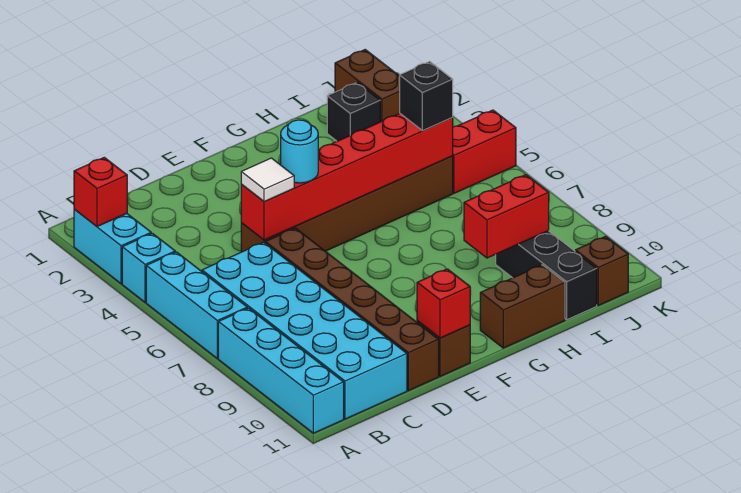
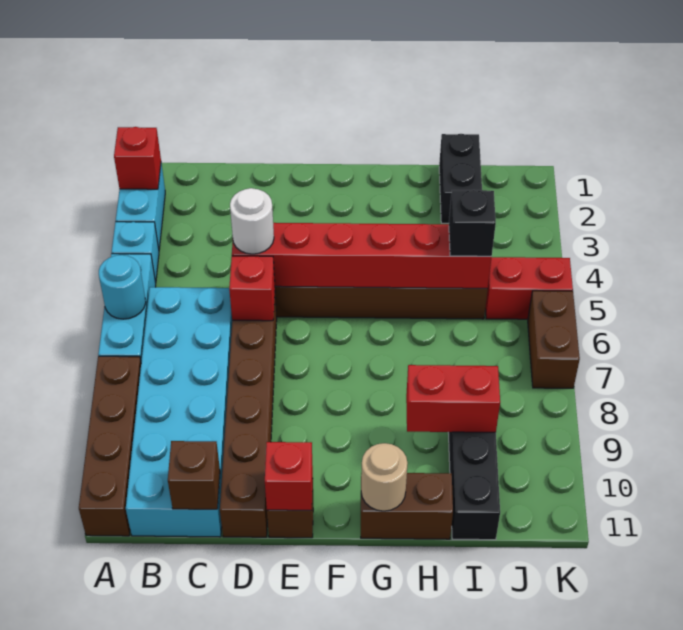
cyan brick A8:A11 level 1 -> brown brick A8:A11 level 1
white tile D5 level 3 -> white round brick D5 level 3
none -> red brick D6 level 2
cyan round brick E5 level 3 -> cyan round brick A6 level 2
none -> tan round brick G11 level 2
black brick I2 level 1 -> black brick I1:I2 level 1
brown brick J1:J2 level 1 -> brown brick K6:K7 level 1
brown brick J11 level 1 -> brown brick C11 level 2

